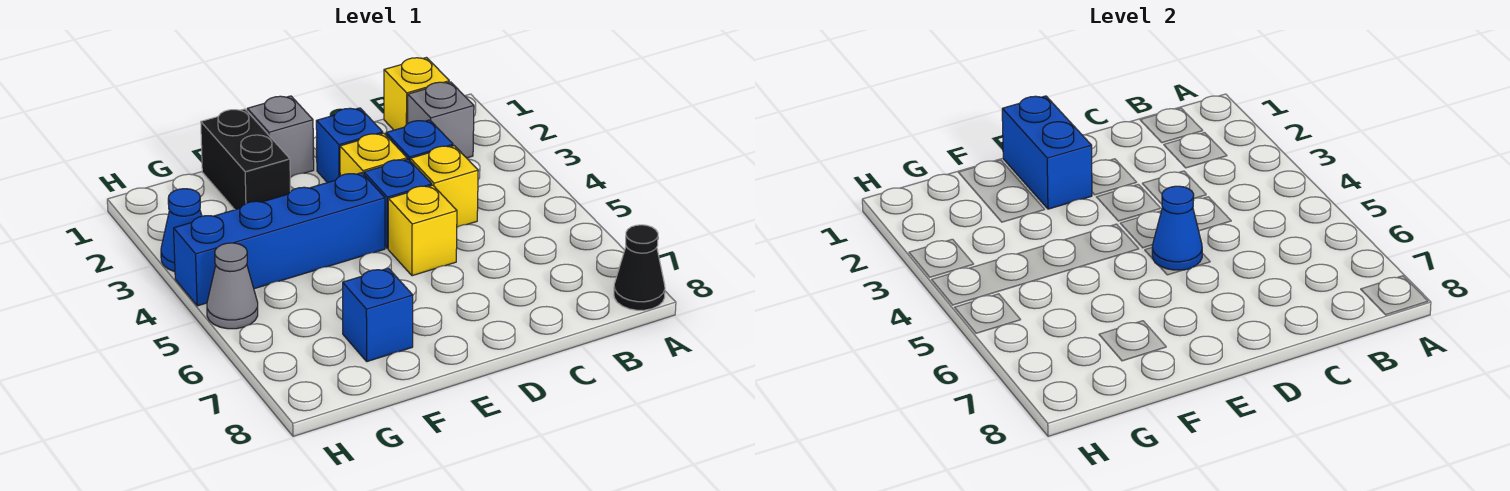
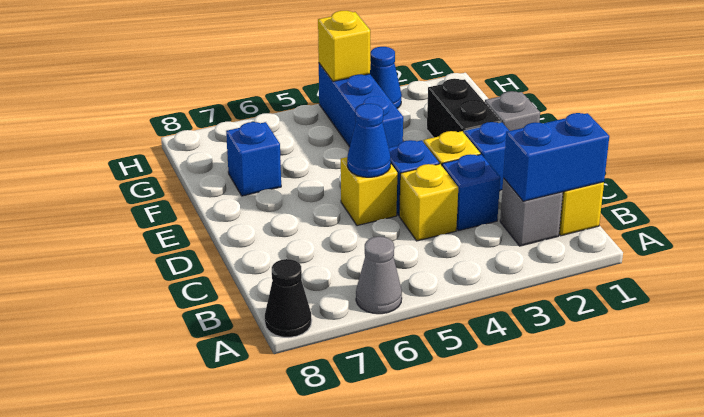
blue brick E1:E2 level 2 -> blue brick B1:B2 level 2
blue brick E4:H4 level 1 -> blue brick F4:H4 level 1
black brick F1:F2 level 1 -> black brick E2:F2 level 1
none -> yellow brick H4 level 2
grey cone H5 level 1 -> grey cone A6 level 1

